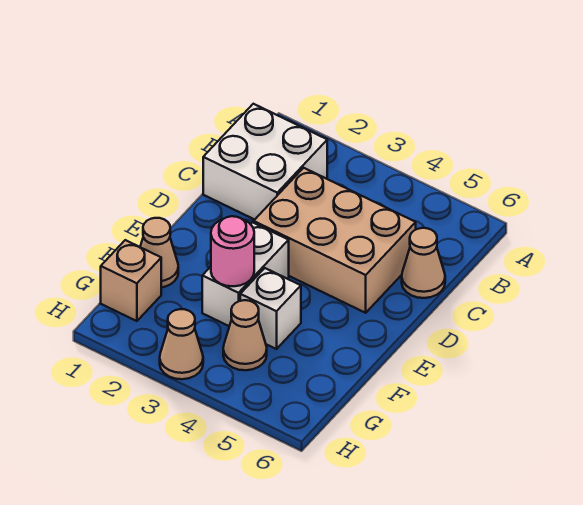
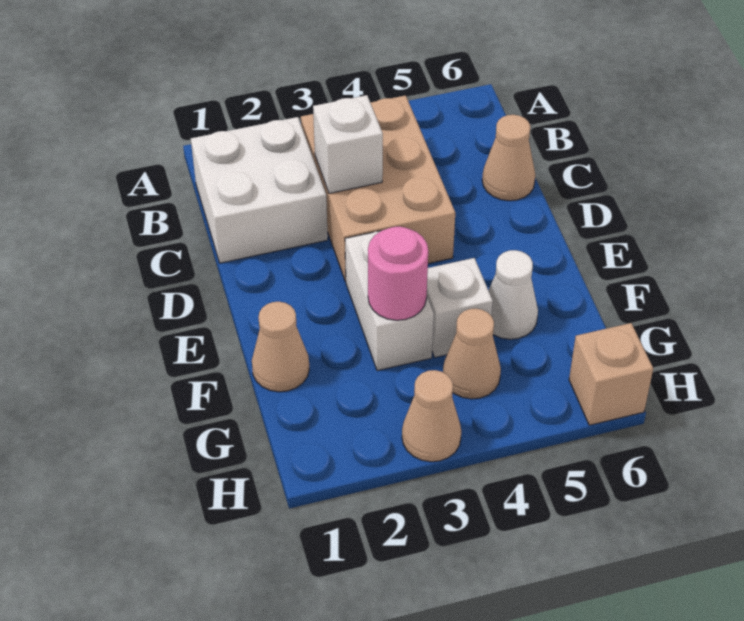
tan brick C3:D5 level 1 -> tan brick B3:D4 level 1
none -> white brick C3 level 2
none -> white cone F5 level 1
tan brick G1 level 1 -> tan brick H6 level 1

